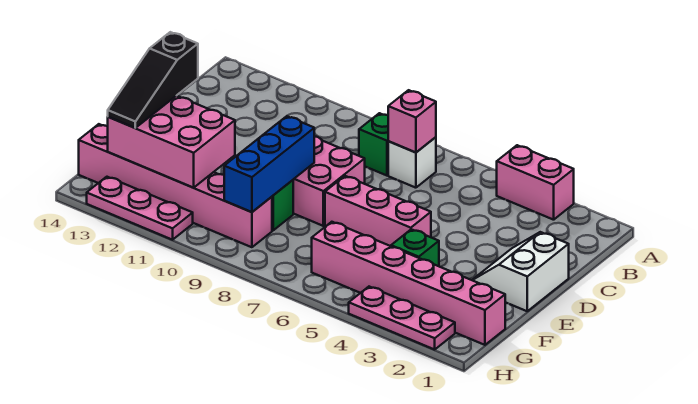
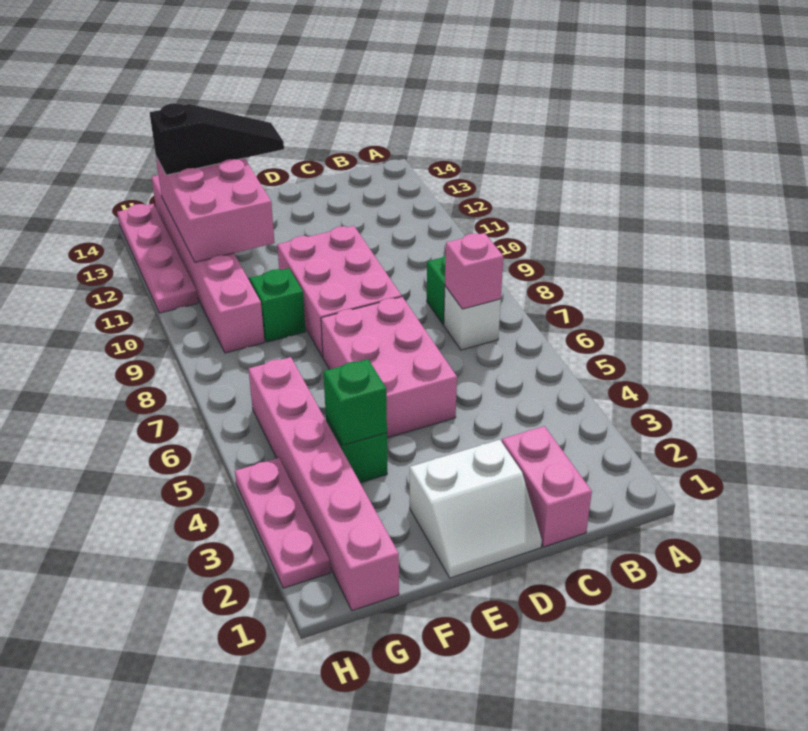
pink brick A3:A4 level 1 -> pink brick C1:C2 level 1
white slope D1:E2 level 1 top 1 -> white slope D1:E2 level 1 top 2
pink brick E5:E7 level 1 -> pink brick D5:E7 level 1
blue brick E9:G9 level 2 -> none
black slope E13:G13 level 3 top E -> black slope E13:G13 level 3 top G
none -> green brick F4 level 2
pink plate H11:H13 level 1 -> pink plate H11:H14 level 1

